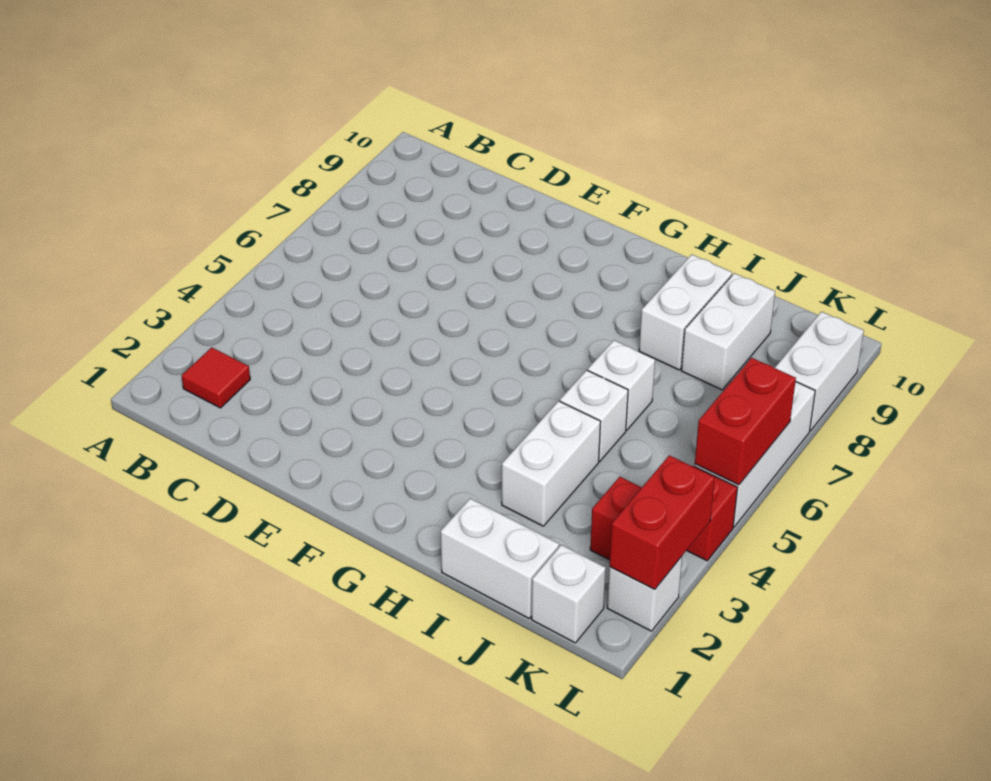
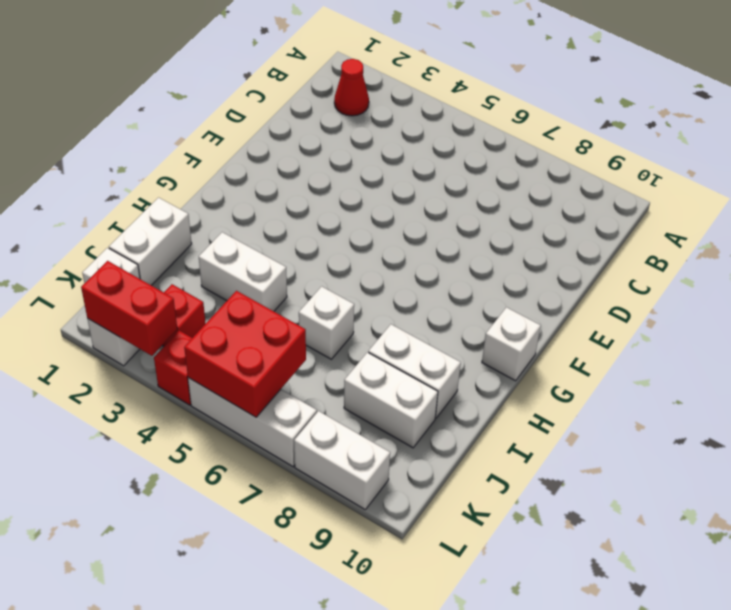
red tile B2 level 1 -> red cone B2 level 1
white brick I5 level 1 -> white brick G10 level 1
red brick L5:L6 level 2 -> red brick K5:L6 level 2

